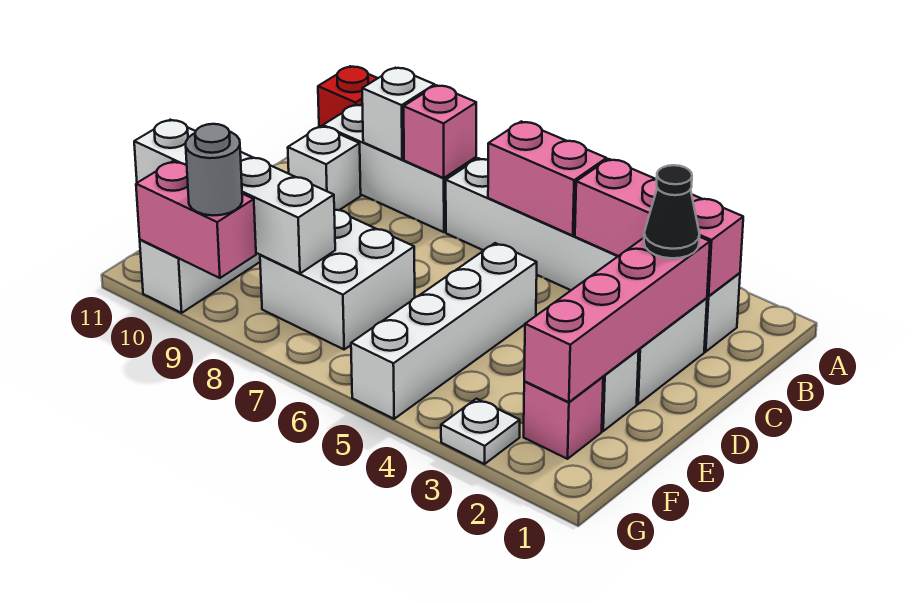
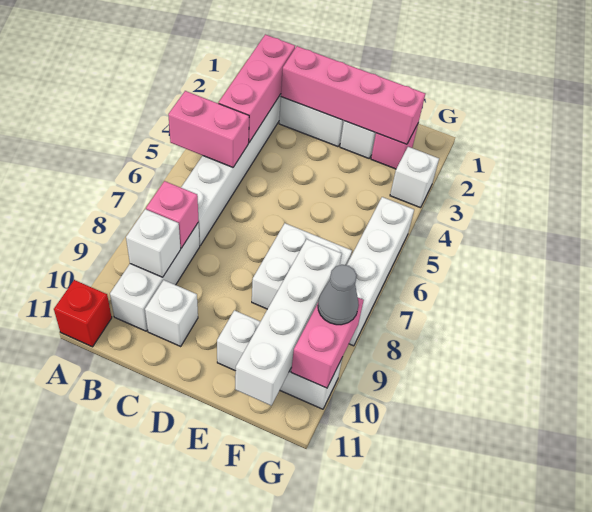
pink brick B5:B6 level 2 -> pink brick A5:B5 level 2
black cone C2 level 3 -> none
white brick D5:G5 level 1 -> white brick G5:G8 level 1
white plate G3 level 1 -> white brick G3 level 1
grey round brick G9 level 3 -> grey cone G9 level 3

